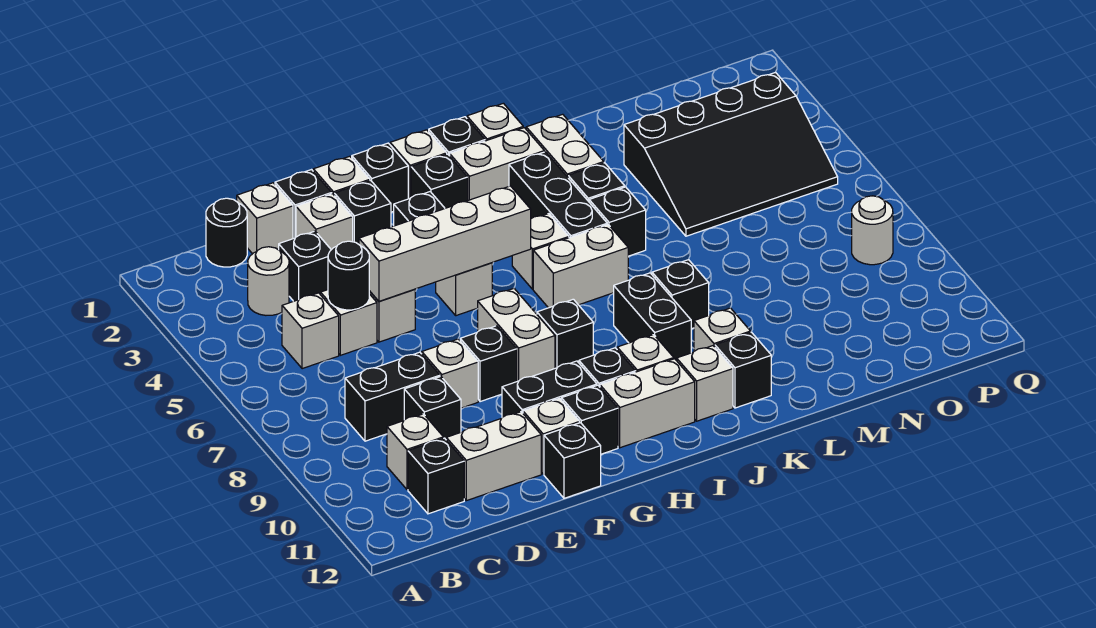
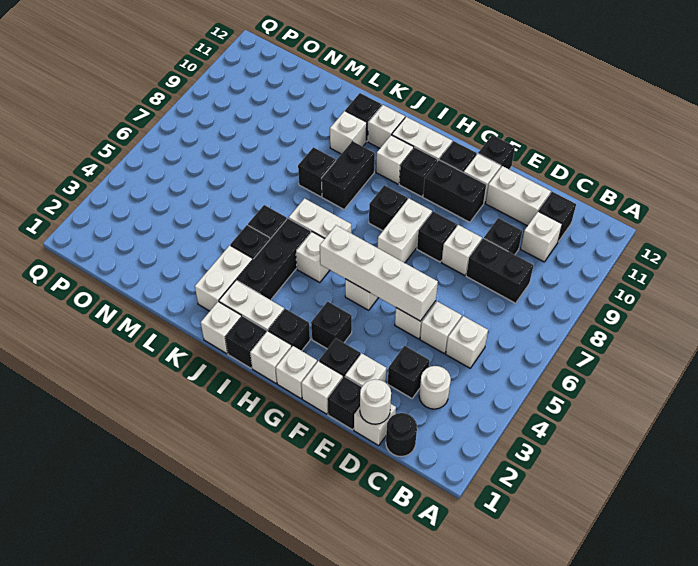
black round brick D5 level 2 -> none
black brick G1 level 1 -> white brick G1 level 1
black slope M3:P5 level 1 top 3 -> none
white round brick P8 level 1 -> white round brick D1 level 2

